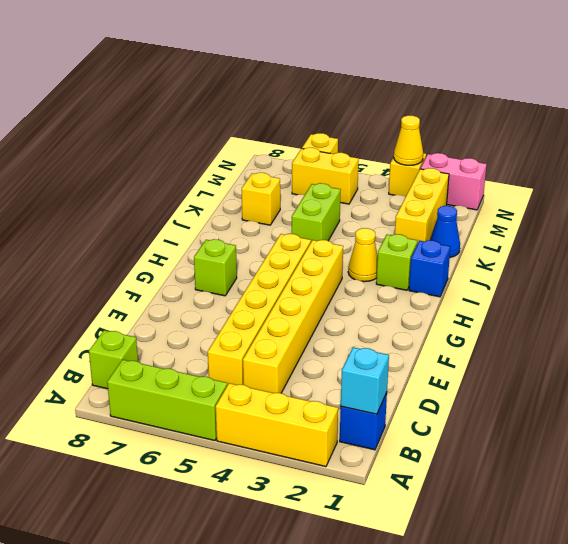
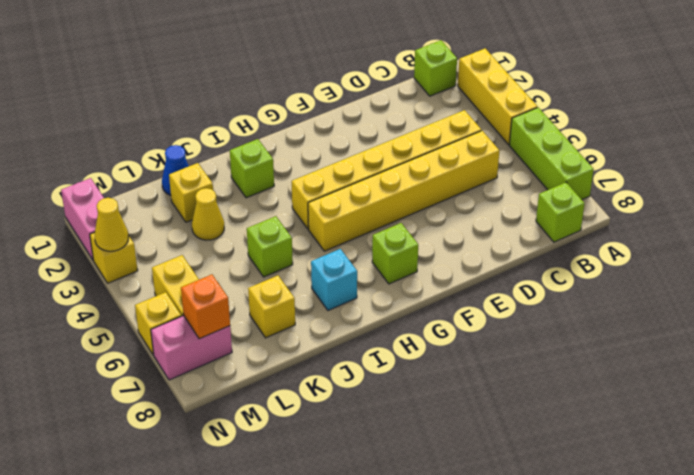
blue brick B1 level 1 -> lime brick B1 level 1
cyan brick B1 level 2 -> cyan brick I7 level 1
blue brick I1 level 1 -> none
yellow cone I3 level 1 -> yellow cone K3 level 1
lime brick J5:K5 level 1 -> lime brick J5 level 1
yellow brick K2:M2 level 1 -> yellow brick K2 level 1
none -> pink brick M7:N7 level 1
none -> orange brick M7 level 2

